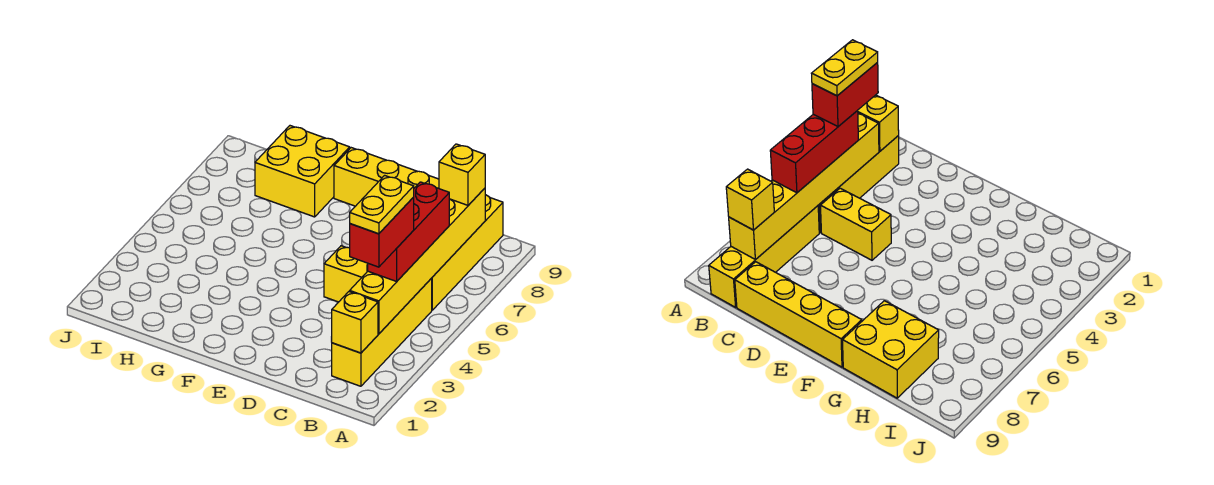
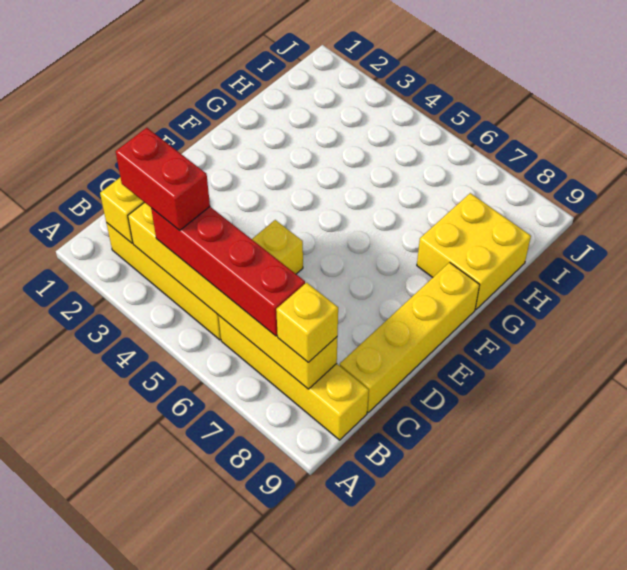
yellow plate B3:B4 level 5 -> none
red brick B4:B6 level 3 -> red brick B4:B7 level 3

